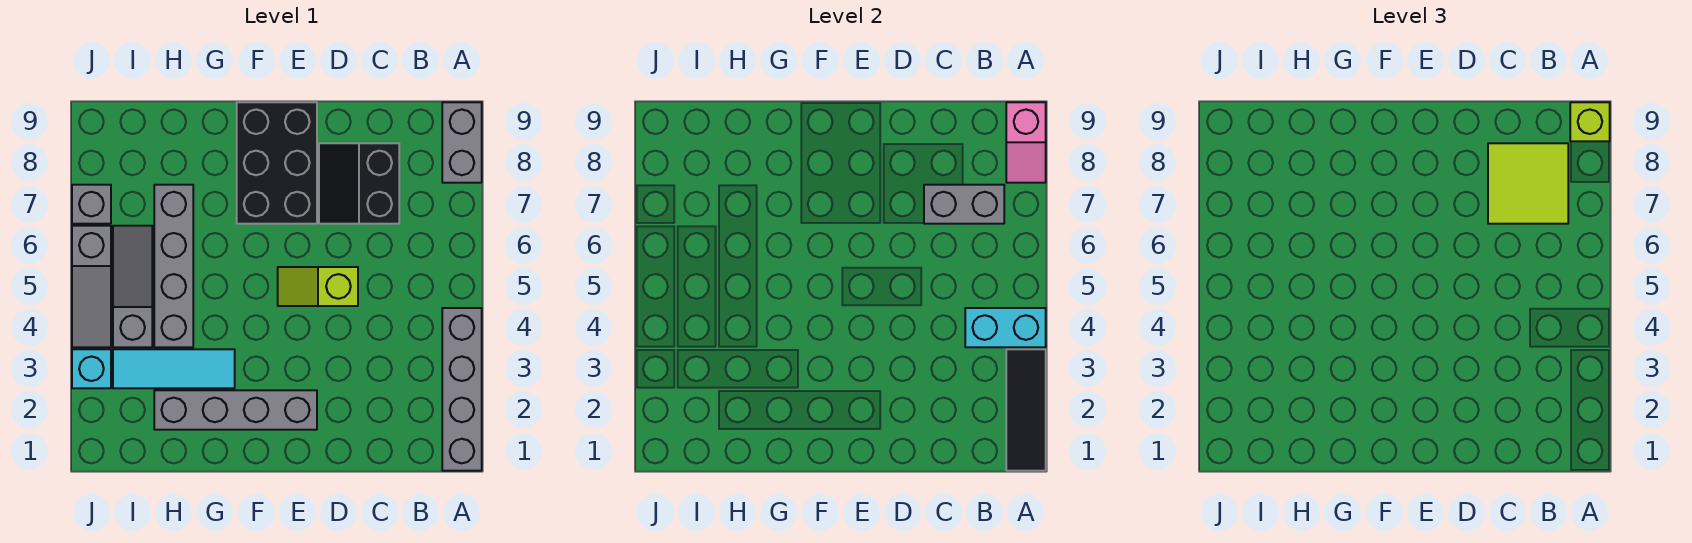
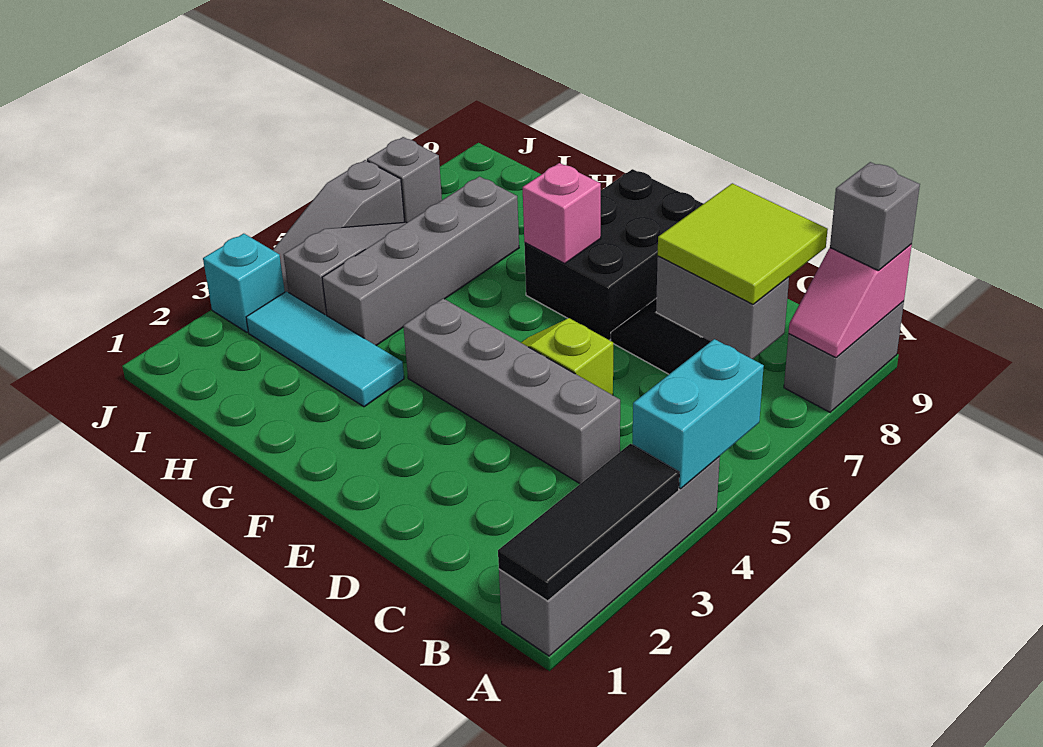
cyan brick A4:B4 level 2 -> cyan brick A4:A5 level 2
lime brick A9 level 3 -> grey brick A9 level 3
grey brick E2:H2 level 1 -> grey brick C4:F4 level 1
none -> pink brick F7 level 2

